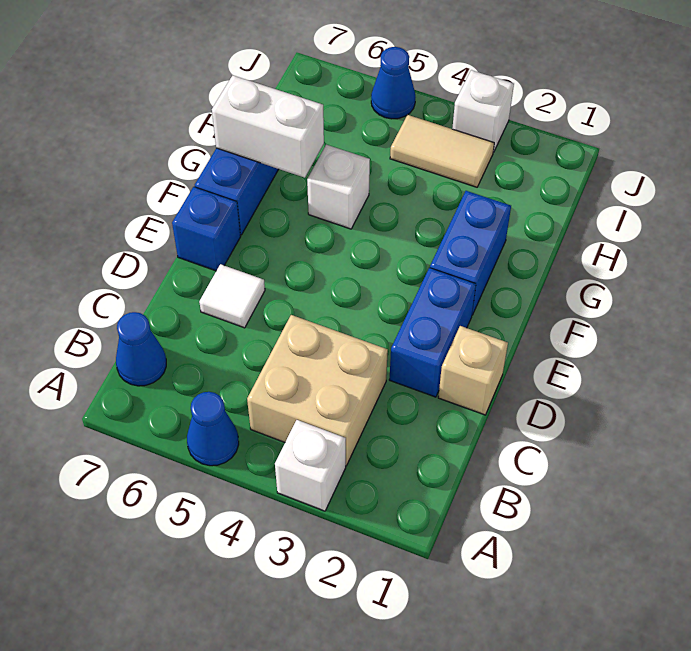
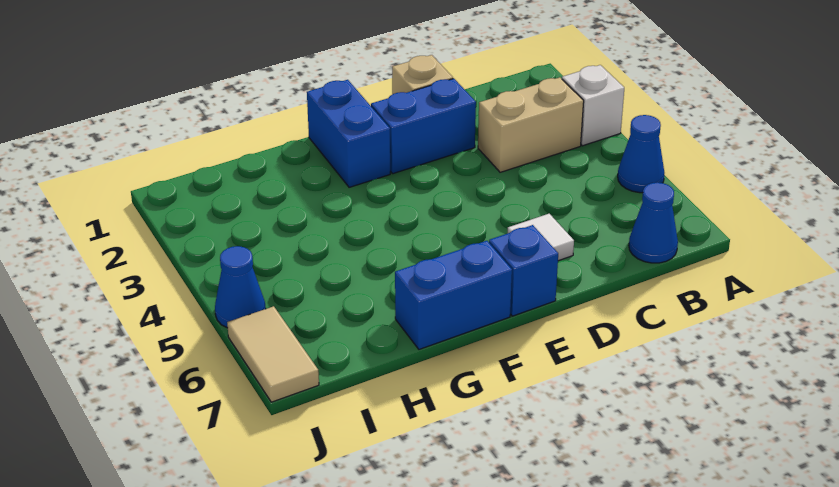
tan brick B3:C4 level 1 -> tan brick B3:C3 level 1
blue brick F2:G2 level 1 -> blue brick F1:F2 level 1
white brick G5 level 1 -> none
white brick G6:G7 level 2 -> none
tan tile I3:I4 level 1 -> tan tile J6:J7 level 1
white brick J3 level 1 -> none

